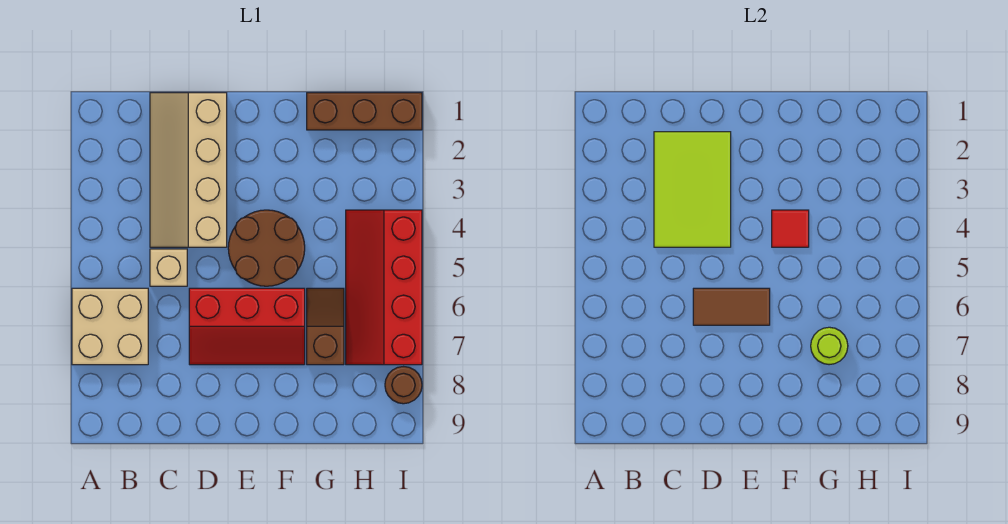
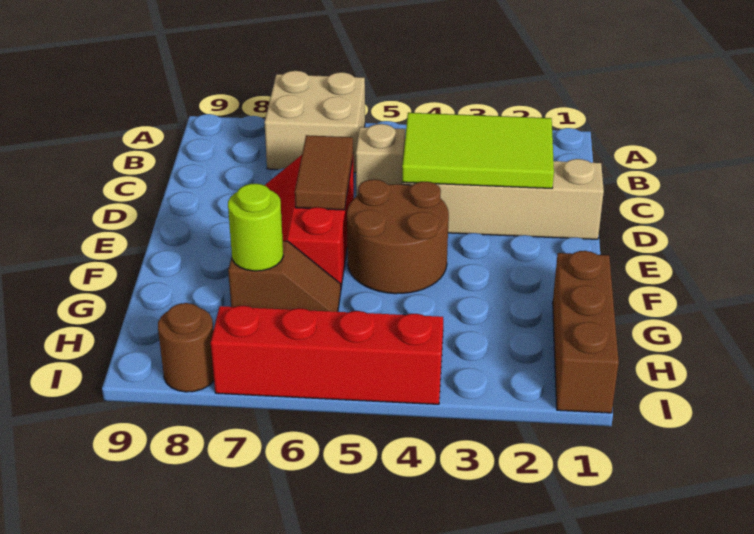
red tile F4 level 2 -> none

